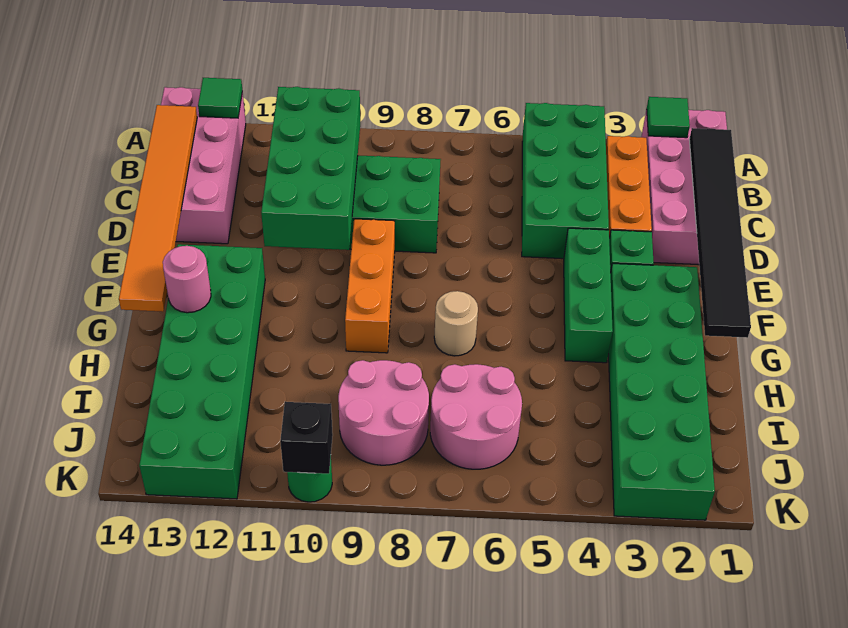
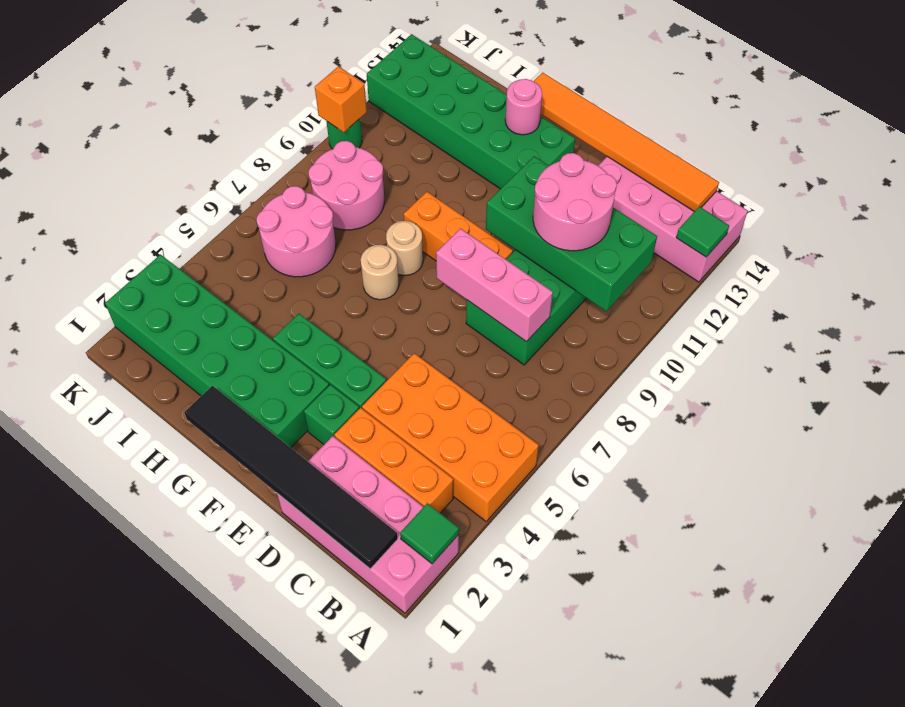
green brick A4:D5 level 1 -> orange brick A4:D5 level 1
none -> pink brick C8:E8 level 2
none -> pink round brick C10:D11 level 3
none -> tan round brick G8 level 1
black brick K10 level 2 -> orange brick K10 level 2

